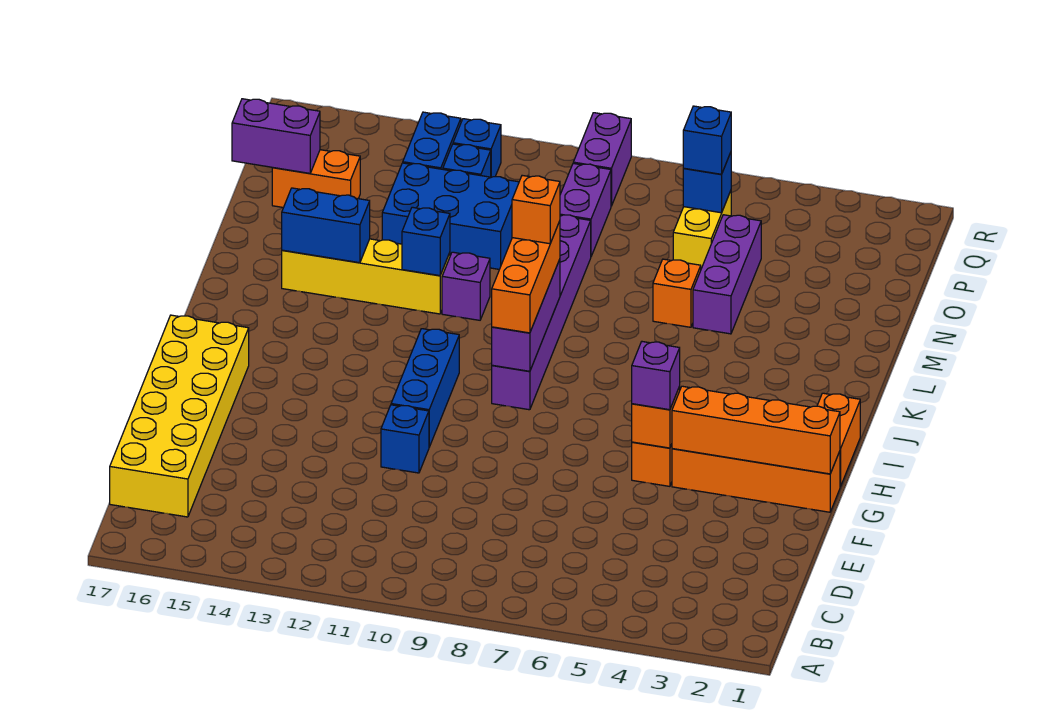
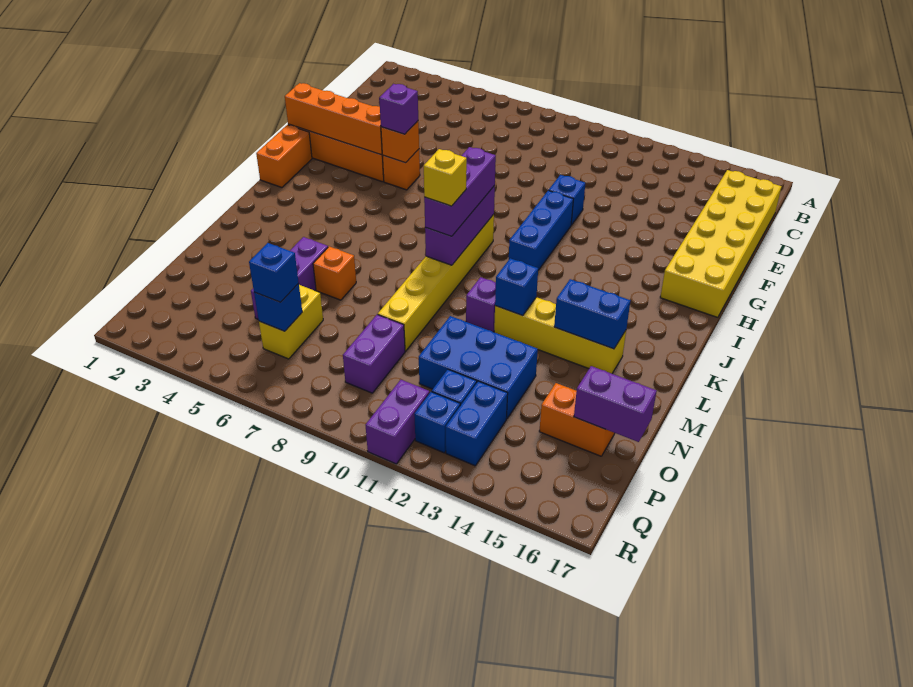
purple brick I9:N9 level 1 -> yellow brick I9:N9 level 1
orange brick I9:K9 level 3 -> purple brick I9:K9 level 3
orange brick K9 level 4 -> yellow brick K9 level 4
purple brick Q9:R9 level 1 -> purple brick Q11:R11 level 1

